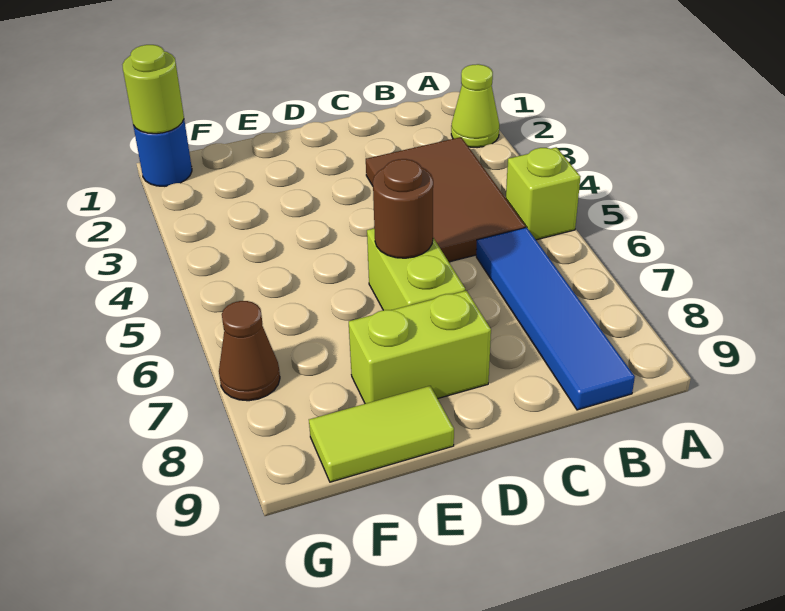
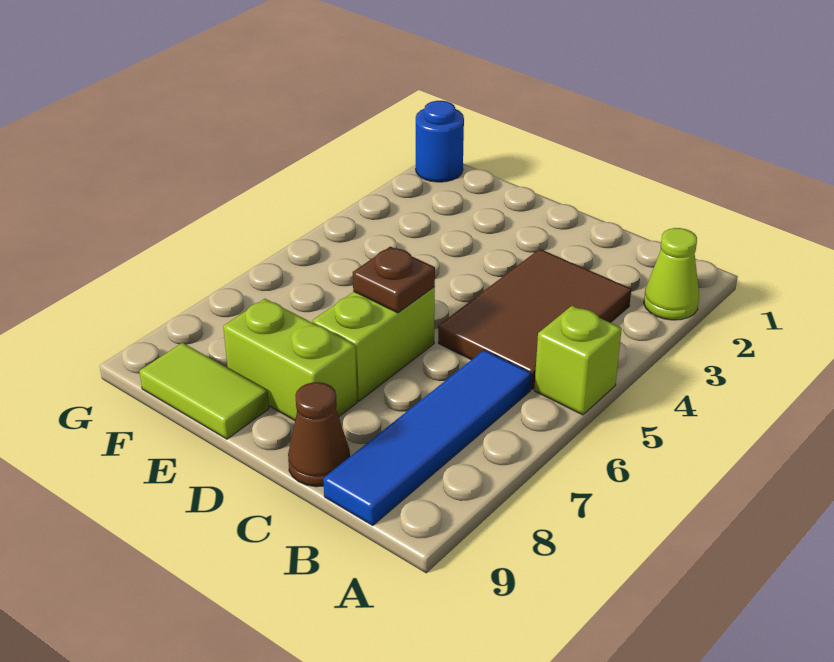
brown round brick D6 level 2 -> brown plate D6 level 2
lime round brick G1 level 2 -> none
brown cone G7 level 1 -> brown cone C9 level 1

